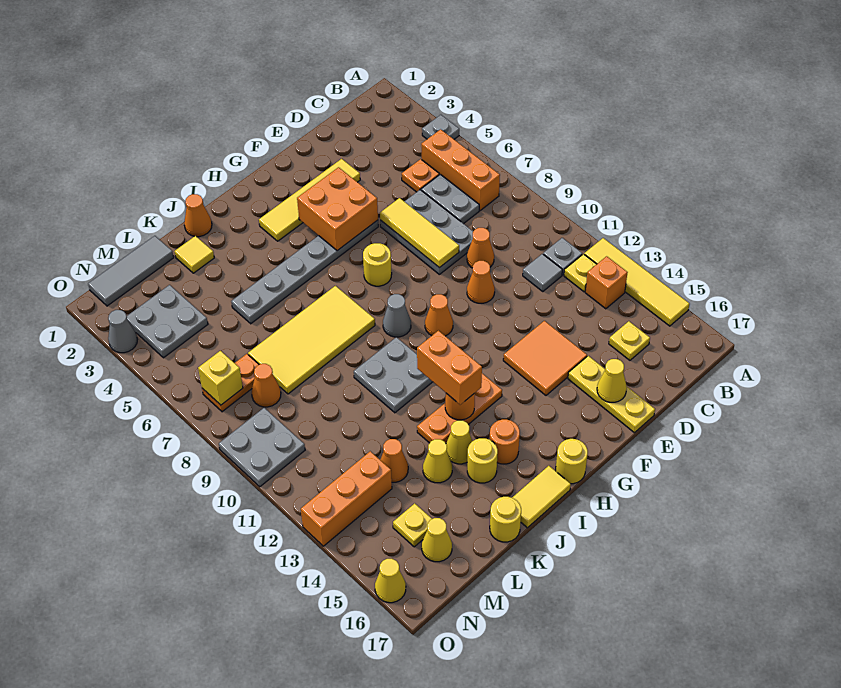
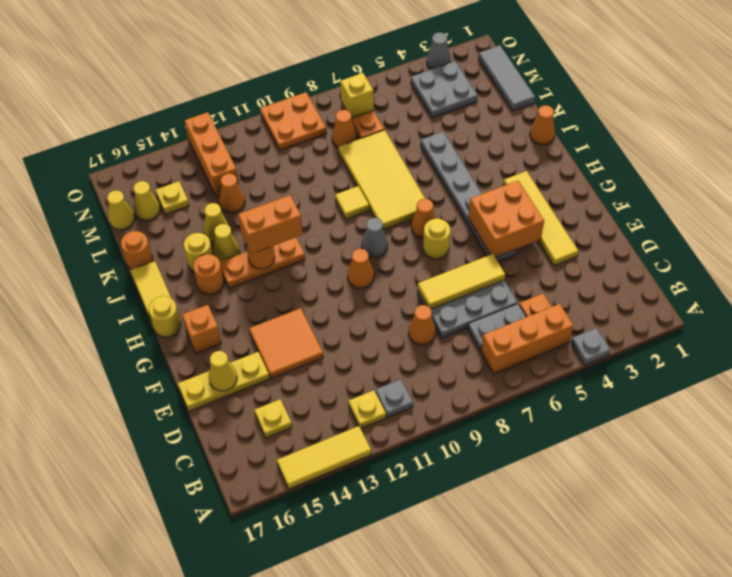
yellow tile A12:A15 level 1 -> yellow tile A13:A15 level 1
orange brick B13 level 1 -> orange brick G16 level 1
grey tile C11 level 1 -> none
orange cone E10 level 1 -> orange cone H7 level 1
orange plate H13:J13 level 1 -> orange plate I12:I14 level 1
grey plate I10:J11 level 1 -> none
yellow tile K2 level 1 -> yellow tile J9 level 1
yellow round brick K17 level 1 -> orange round brick K17 level 1
grey plate N9:O10 level 1 -> orange plate N9:O10 level 1
yellow cone O16 level 1 -> yellow cone M17 level 1

